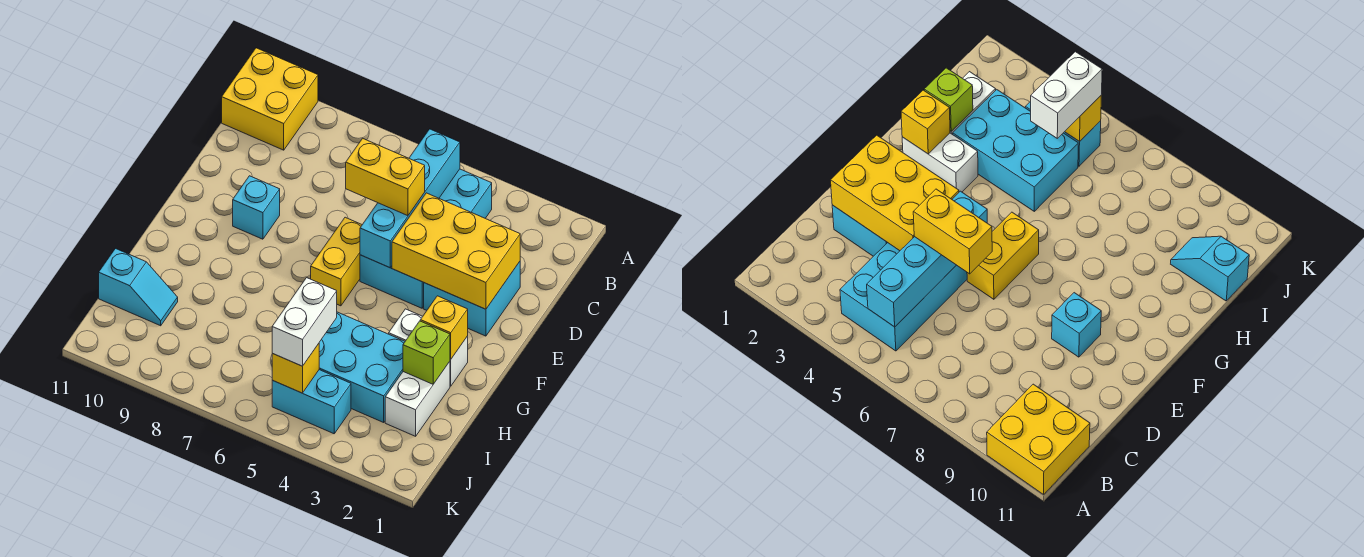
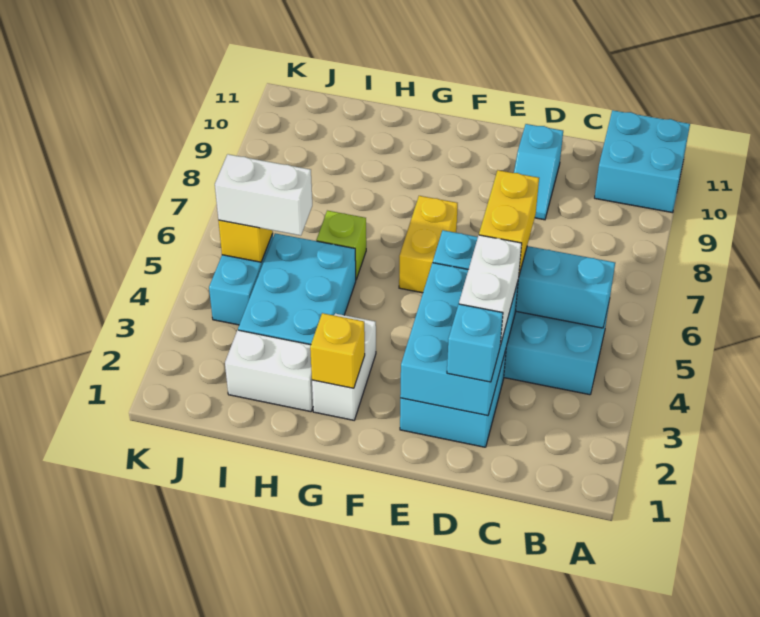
yellow brick A10:B11 level 1 -> cyan brick A10:B11 level 1
yellow brick D2:E4 level 2 -> cyan brick D2:E4 level 2
none -> white brick D3:D4 level 3
yellow brick E6:F6 level 1 -> yellow brick F6:F7 level 1
cyan brick E9 level 1 -> cyan brick D2 level 3
lime brick H2 level 2 -> lime brick H6 level 1
cyan slope I10:I11 level 1 top 11 -> cyan slope D9:D10 level 1 top 10

